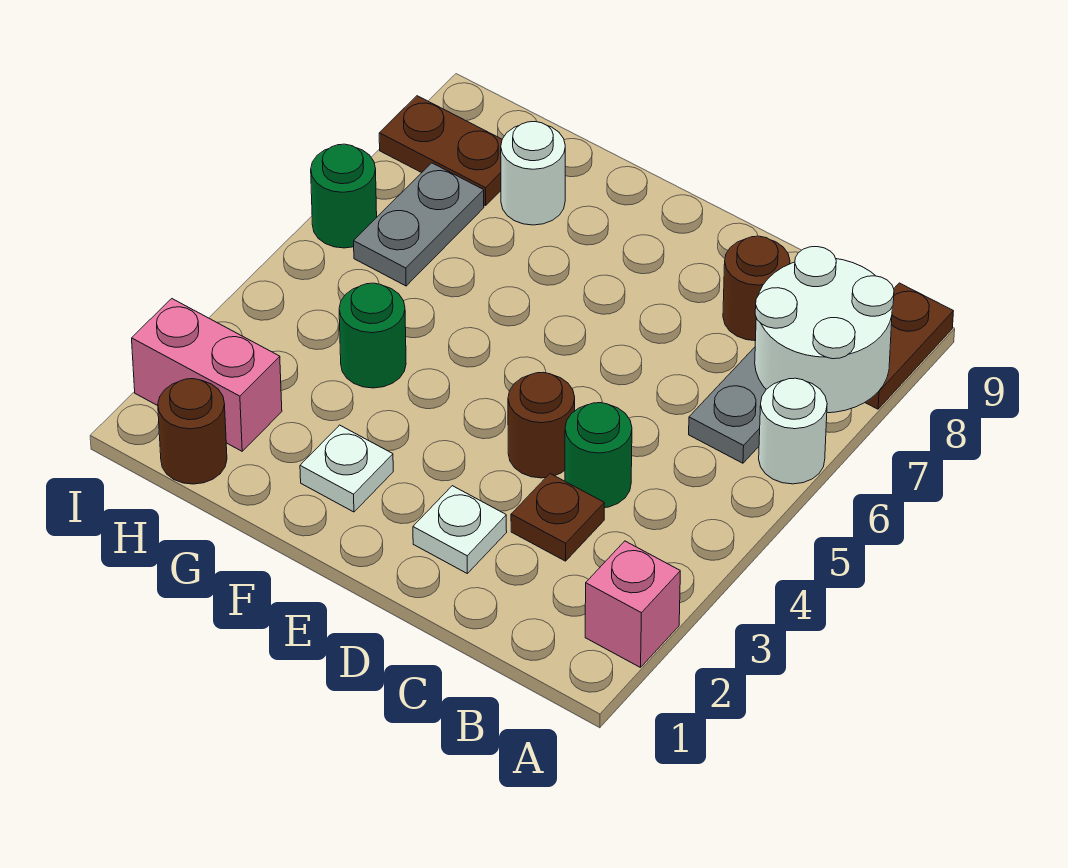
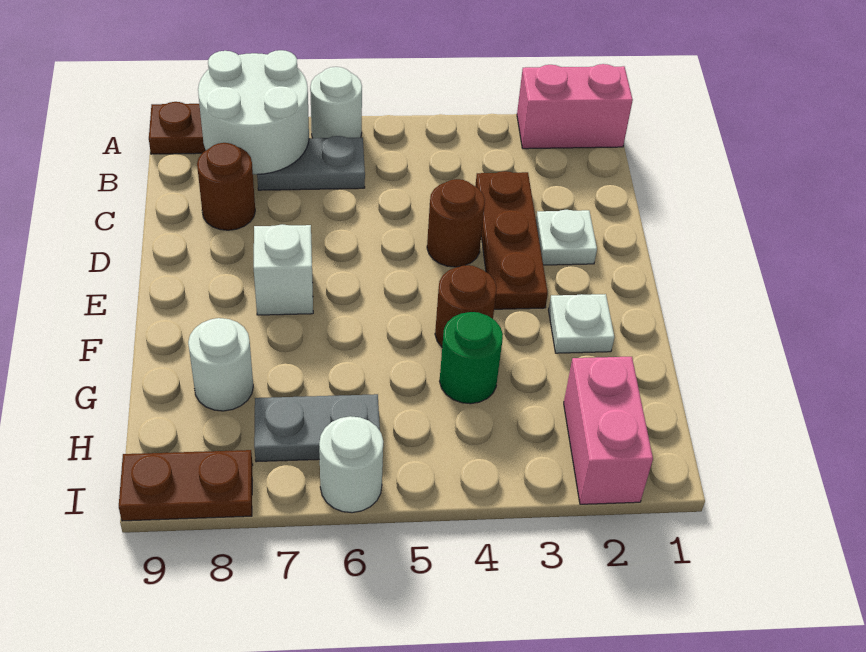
pink brick A2 level 1 -> pink brick A1:A2 level 1
brown plate C3 level 1 -> brown plate C3:E3 level 1
green round brick C4 level 1 -> none
none -> white brick E7 level 1
brown round brick H1 level 1 -> brown round brick F4 level 1
brown plate H8:I8 level 1 -> brown plate I8:I9 level 1
green round brick I6 level 1 -> white round brick I6 level 1

